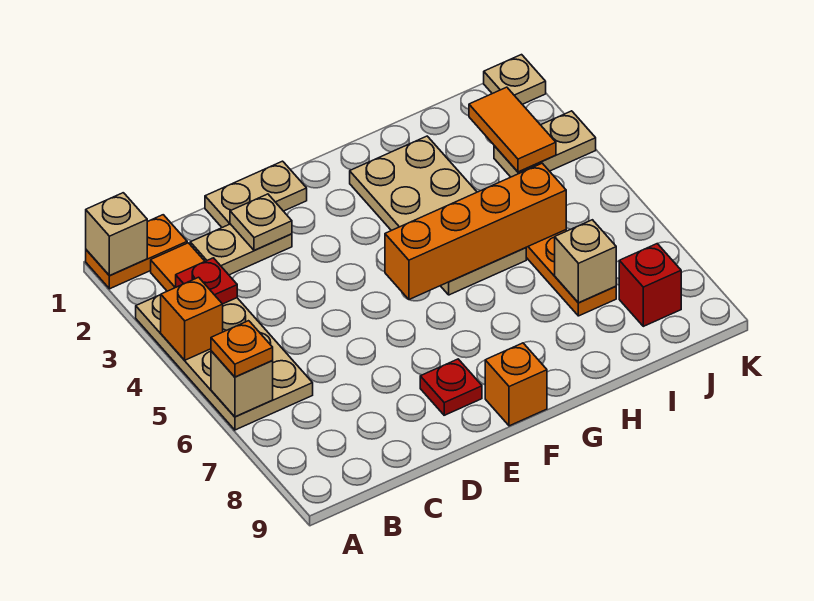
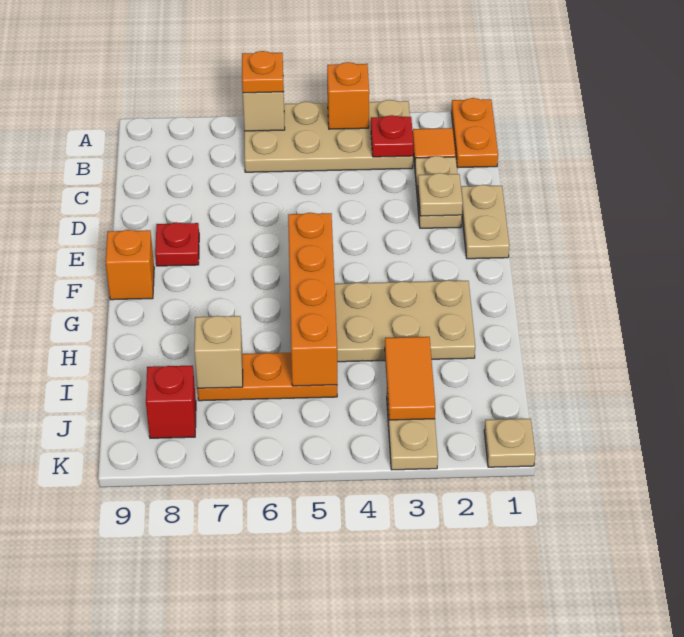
tan brick A1 level 2 -> none
orange tile J2:J3 level 2 -> orange tile I3:J3 level 2

